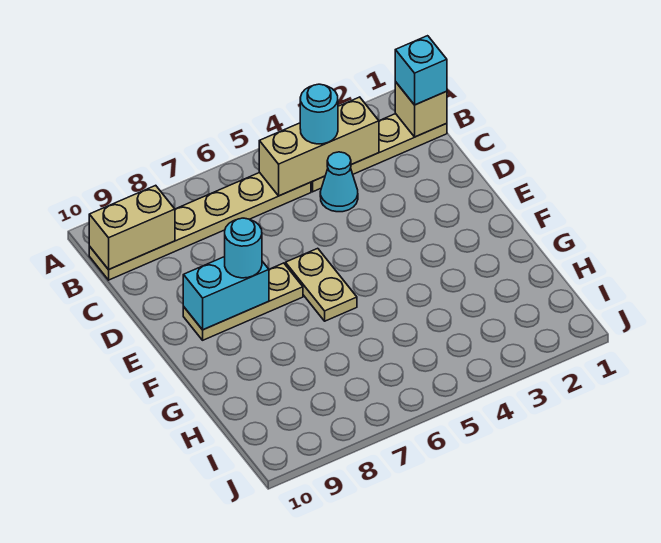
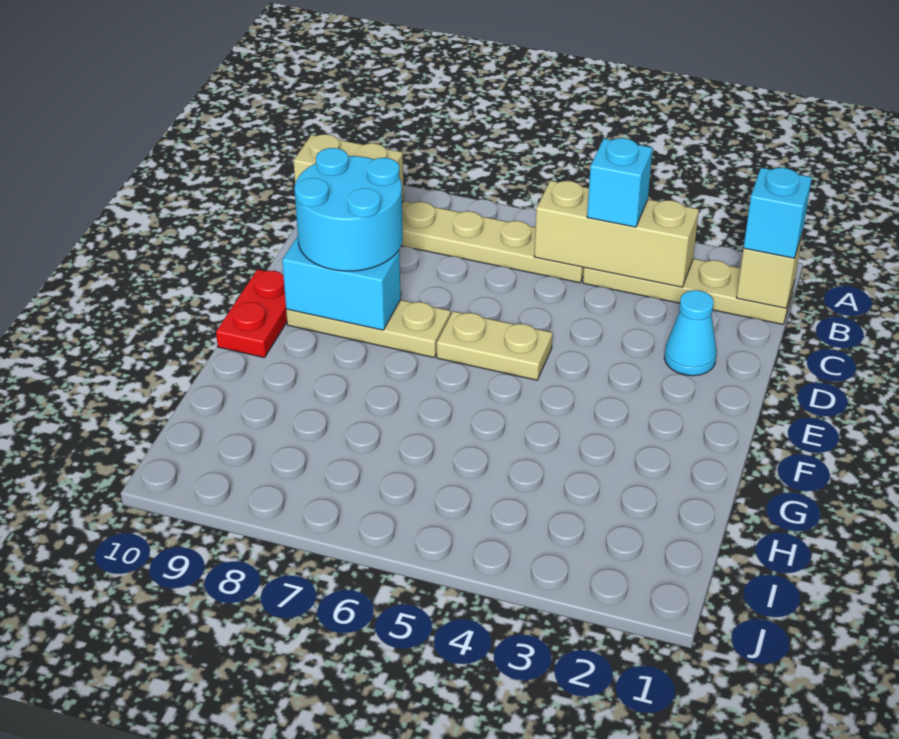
cyan round brick B4 level 3 -> cyan brick B4 level 3
cyan cone C4 level 1 -> cyan cone D2 level 1
tan plate E6:F6 level 1 -> tan plate E5:E6 level 1
cyan round brick E8 level 3 -> cyan round brick D8:E9 level 3
none -> red plate E10:F10 level 1

